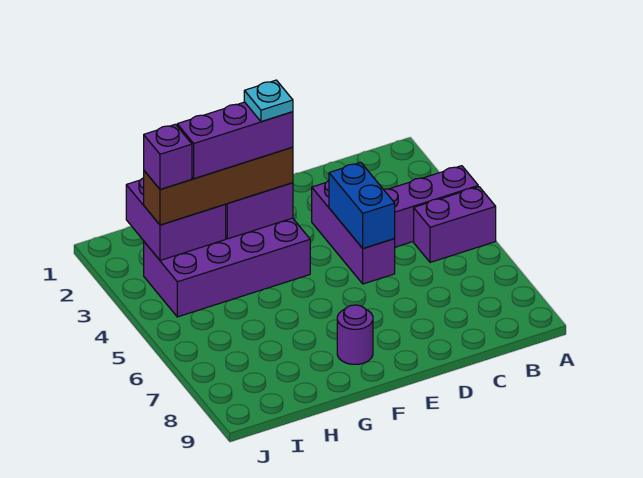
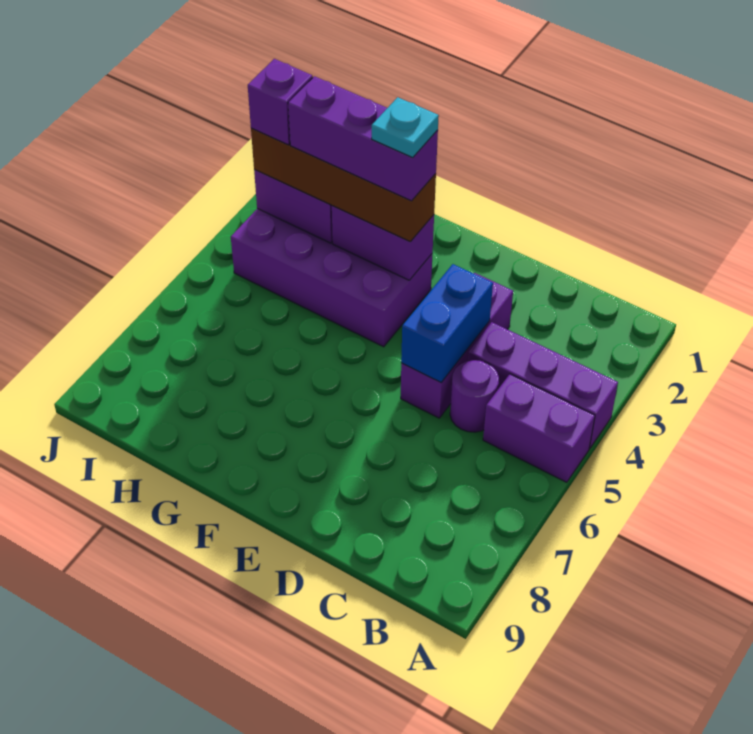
purple round brick F8 level 1 -> purple round brick C5 level 1

